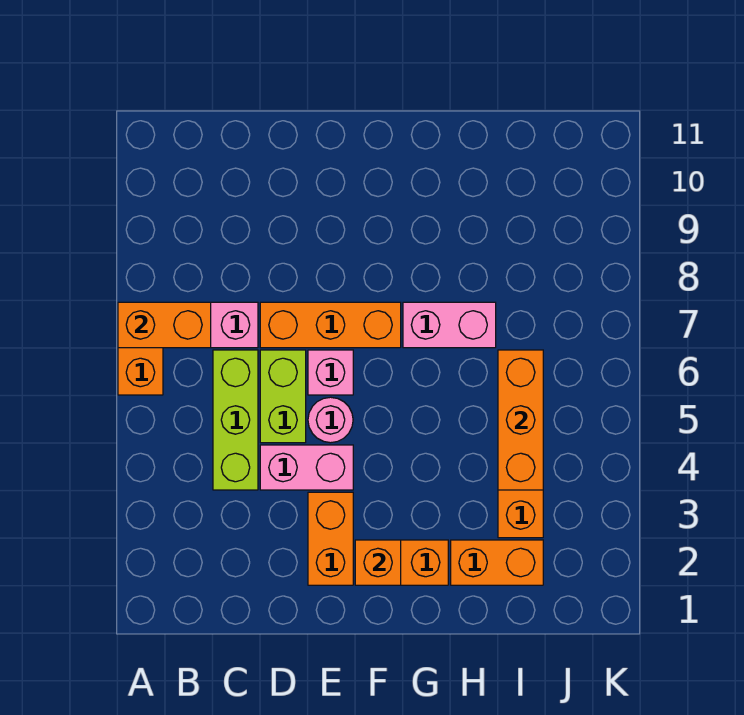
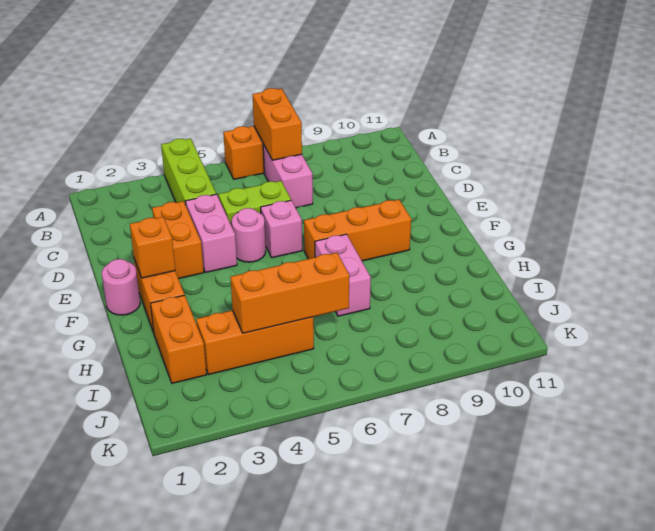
lime brick C4:C6 level 1 -> lime brick A4:C4 level 1
orange brick D7:F7 level 1 -> orange brick F7:F9 level 1
orange brick E2:E3 level 1 -> orange brick D3:E3 level 1
none -> pink round brick F1 level 1

